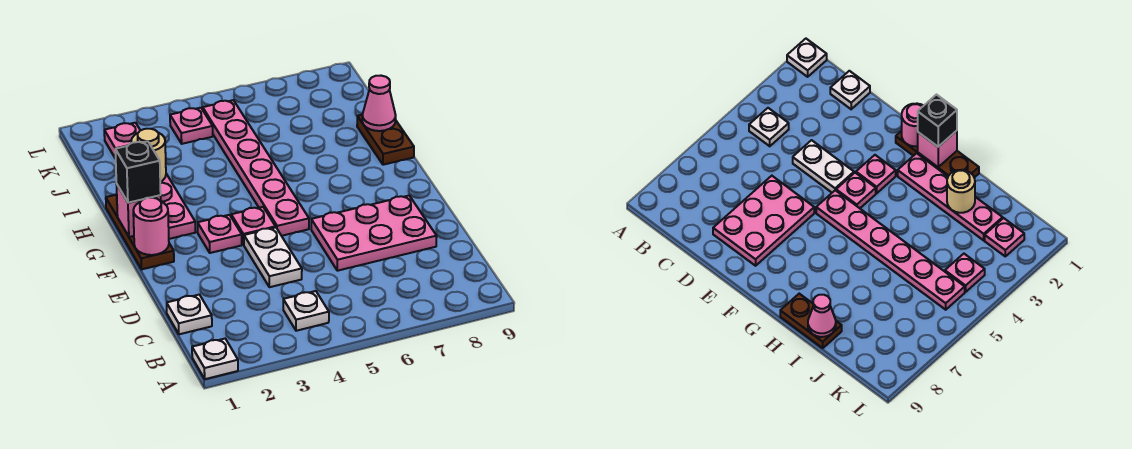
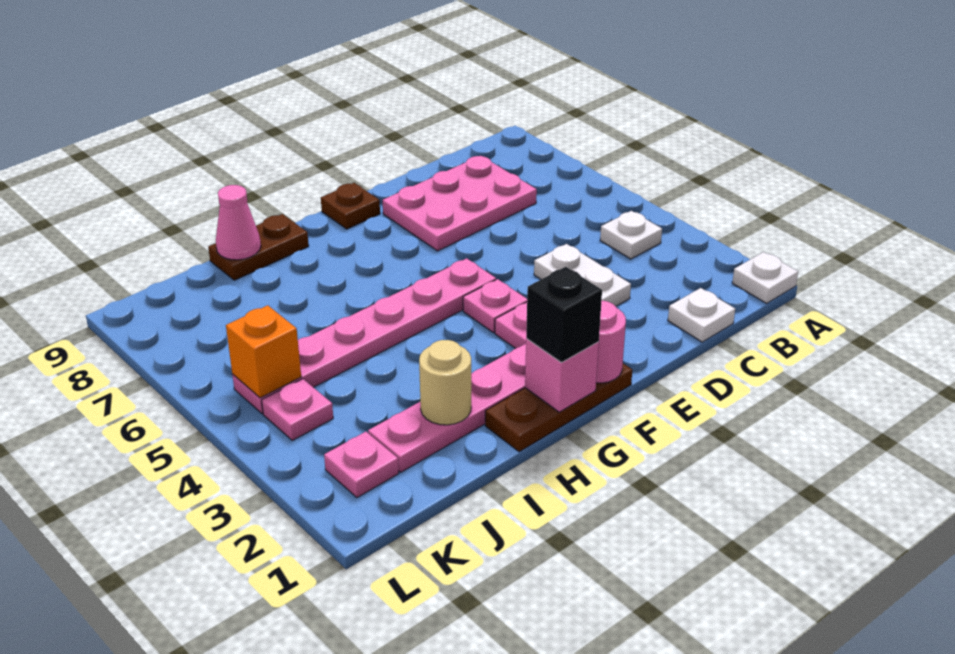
white plate D4:E4 level 1 -> white plate D3:D4 level 1
pink plate D6:E8 level 1 -> pink plate C7:E8 level 1
none -> brown plate F9 level 1
none -> orange brick K5 level 2

